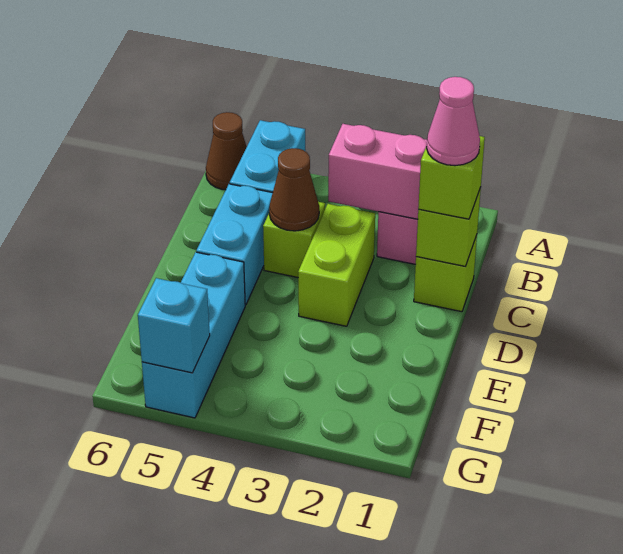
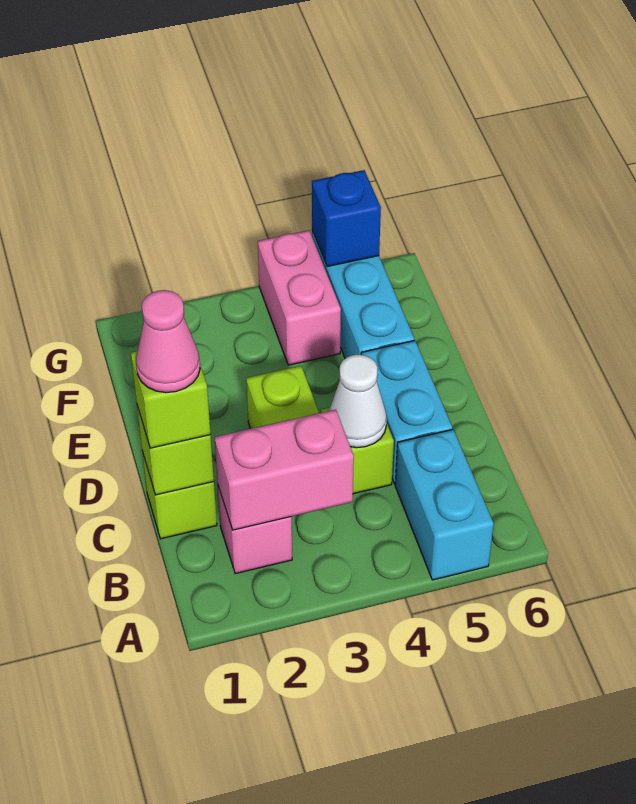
brown cone A6 level 1 -> none
brown cone C4 level 2 -> white cone C4 level 2
none -> pink brick F4:G4 level 1
cyan brick G5 level 2 -> blue brick G5 level 2

